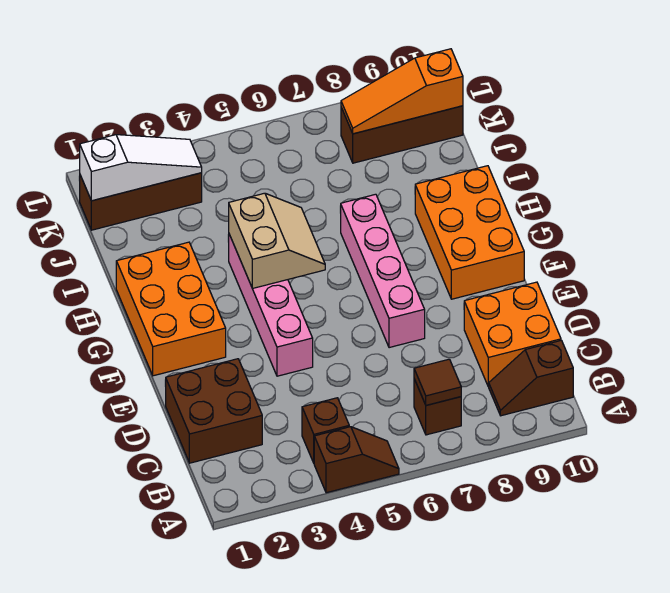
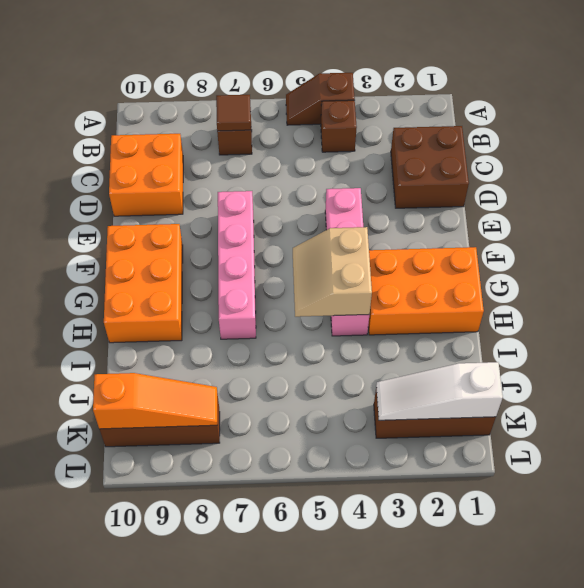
brown slope B9:B10 level 1 top 10 -> none
orange brick F1:H2 level 1 -> orange brick G1:H3 level 1

